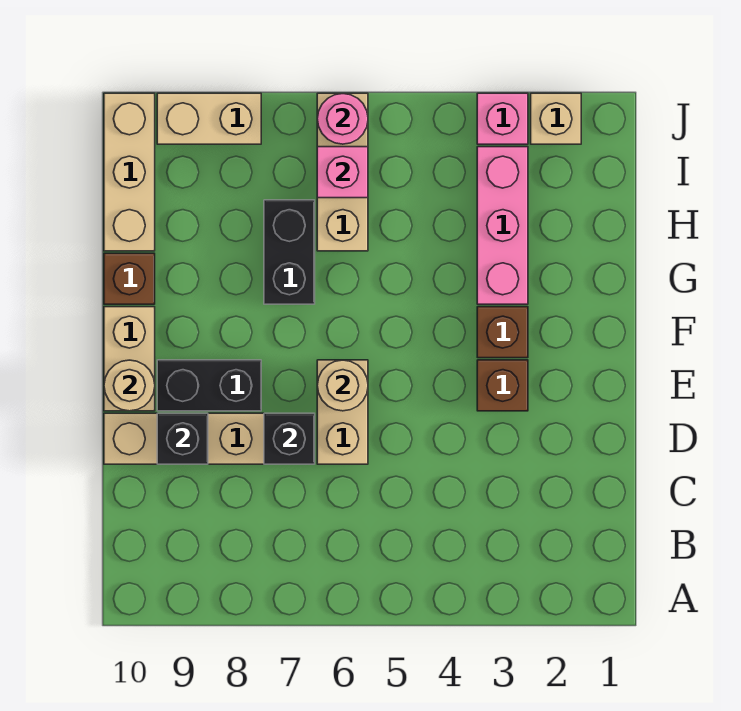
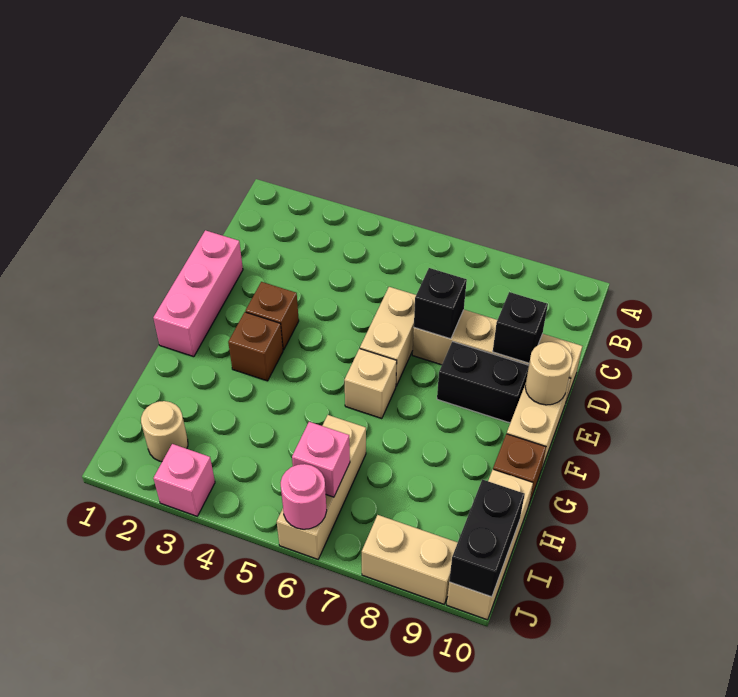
tan round brick E6 level 2 -> tan round brick I2 level 1
pink brick G3:I3 level 1 -> pink brick D1:F1 level 1
black brick G7:H7 level 1 -> black brick I10:J10 level 2
tan brick J2 level 1 -> tan brick F6 level 1

